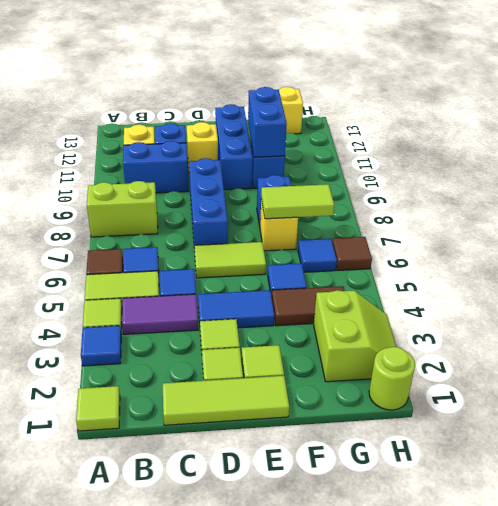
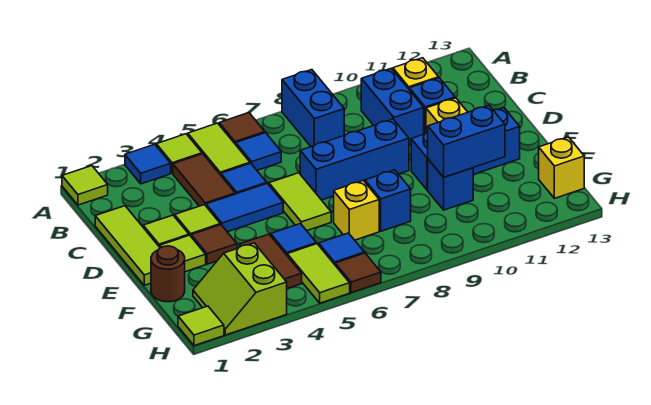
lime brick A8:B8 level 1 -> blue brick A8:B8 level 1
purple tile B4:C4 level 1 -> brown tile B4:C4 level 1
blue tile D4:E4 level 1 -> blue tile D4:D5 level 1
none -> brown tile E3 level 1
none -> brown round brick F1 level 1
lime tile F7:G7 level 2 -> lime tile G5:H5 level 1
lime slope G2:H3 level 1 top G -> lime slope G2:H3 level 1 top 3
lime round brick H1 level 1 -> lime tile H1 level 1

